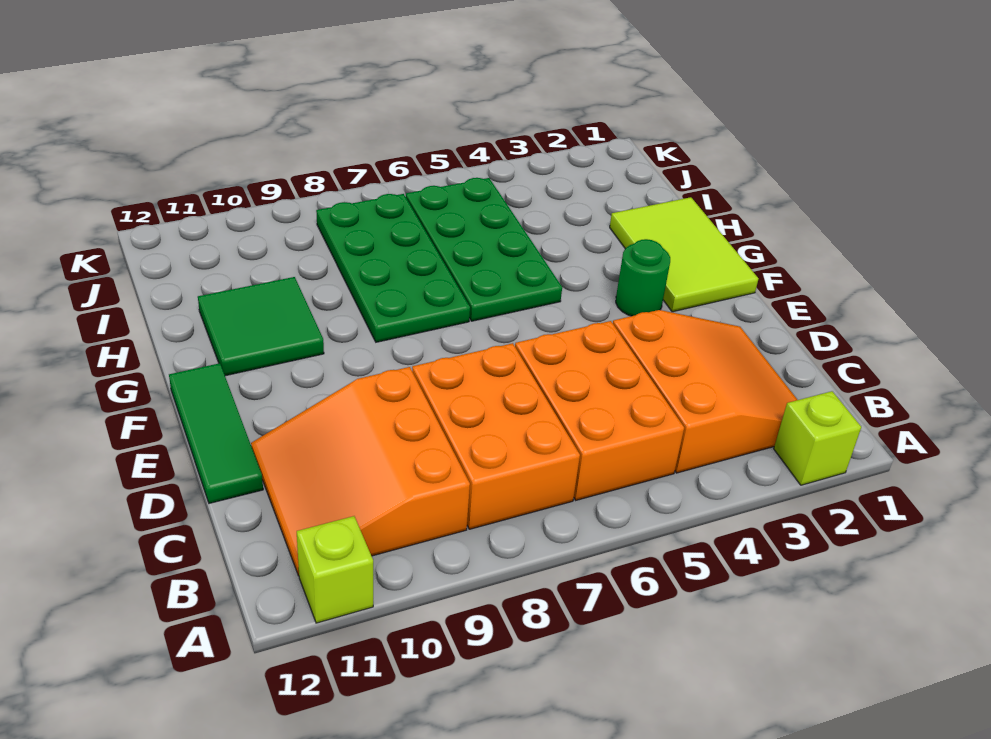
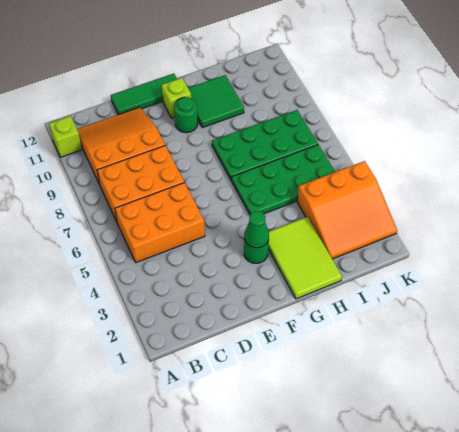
lime brick A2 level 1 -> lime brick F11 level 1
orange slope B2:D4 level 1 top 4 -> orange slope I2:K4 level 1 top 4
lime tile F1:H2 level 1 -> lime tile G1:H3 level 1
none -> green cone F3 level 2
none -> green round brick F10 level 1

